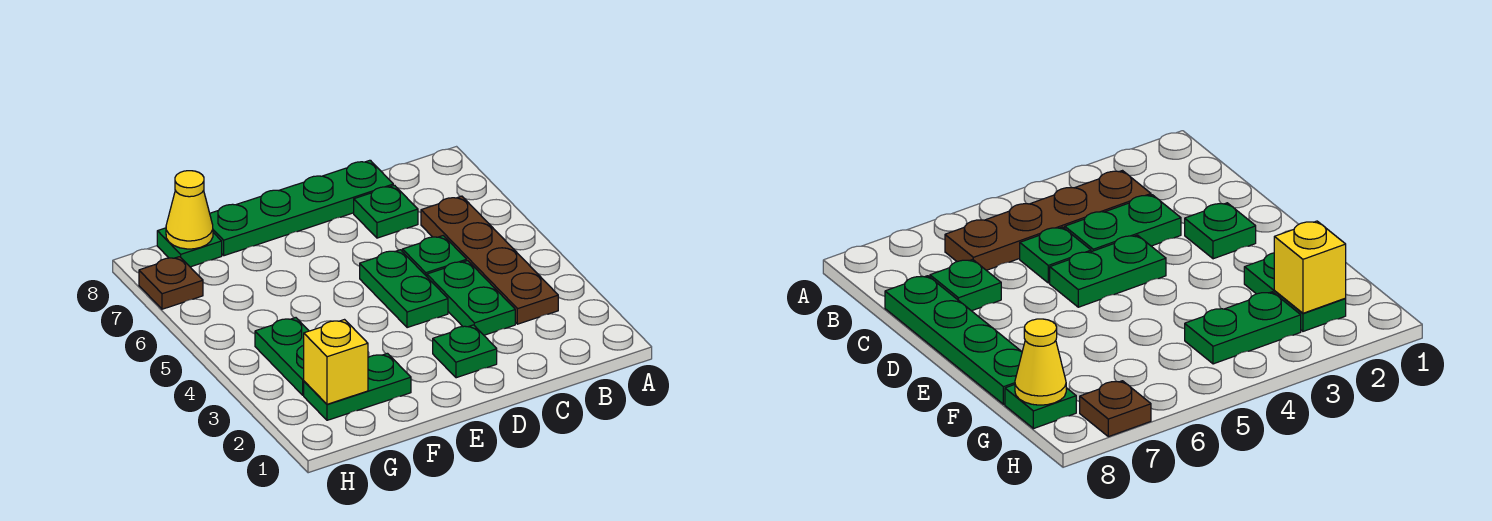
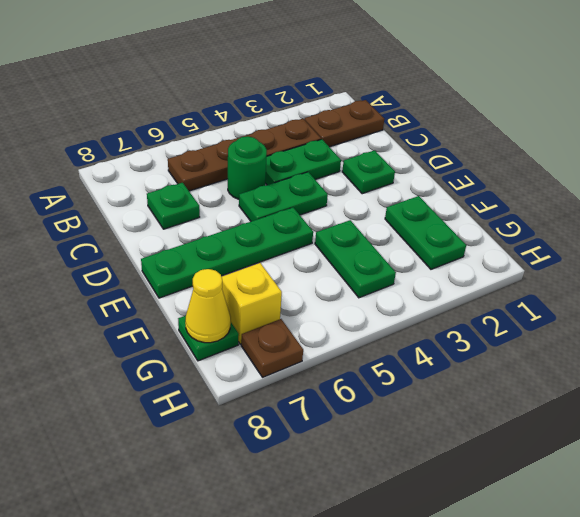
none -> brown plate B1:B2 level 1
green plate C5 level 1 -> green round brick C5 level 1
green plate C8:F8 level 1 -> green plate E5:E8 level 1
yellow brick G2 level 2 -> yellow brick G7 level 1
green plate G3:G4 level 1 -> green plate F4:G4 level 1

